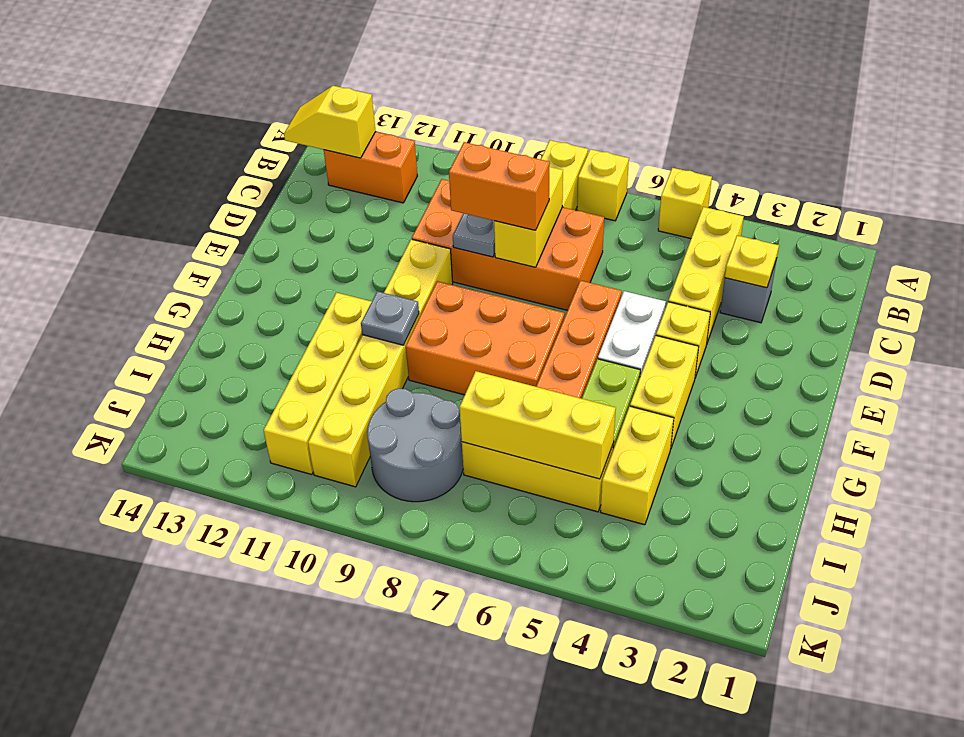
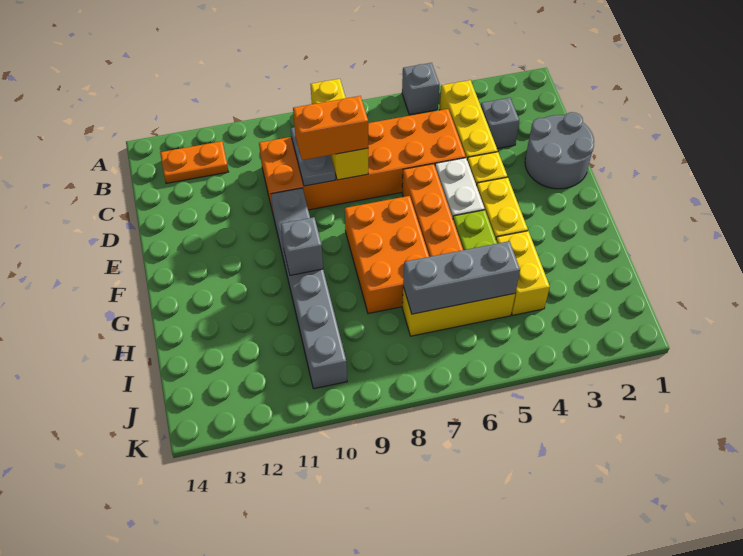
yellow brick A5 level 1 -> grey brick A5 level 1
yellow brick A7 level 1 -> none
orange brick B12:B13 level 1 -> orange plate B12:B13 level 1
yellow slope B13:B14 level 2 top 13 -> none
yellow plate C3 level 2 -> none
orange brick C7:D10 level 1 -> orange brick C5:D10 level 1
yellow brick E10:J10 level 1 -> grey brick E10:J10 level 1
orange brick F7:G9 level 1 -> orange brick F7:H8 level 1
grey plate G10 level 2 -> grey brick G10 level 2
yellow brick G11:J11 level 1 -> none
yellow brick I5:I7 level 2 -> grey brick I5:I7 level 2
grey round brick I8:J9 level 1 -> grey round brick D1:E2 level 1

